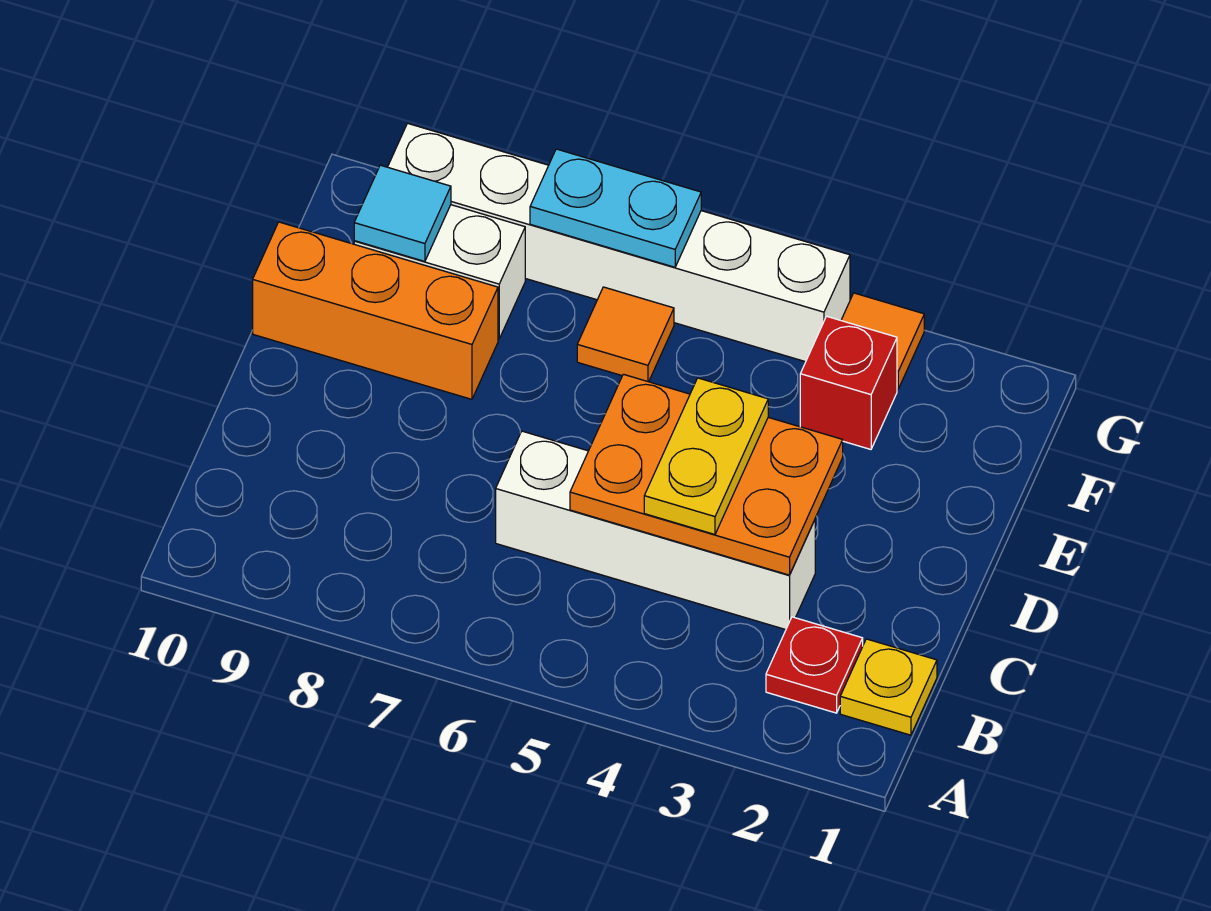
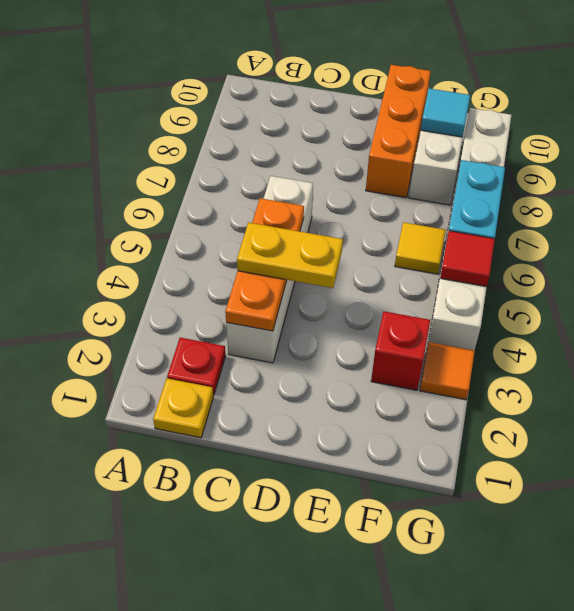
orange plate C3:D5 level 2 -> orange plate C3:C5 level 2
orange tile F6 level 1 -> yellow tile F6 level 1
none -> red tile G5 level 2

